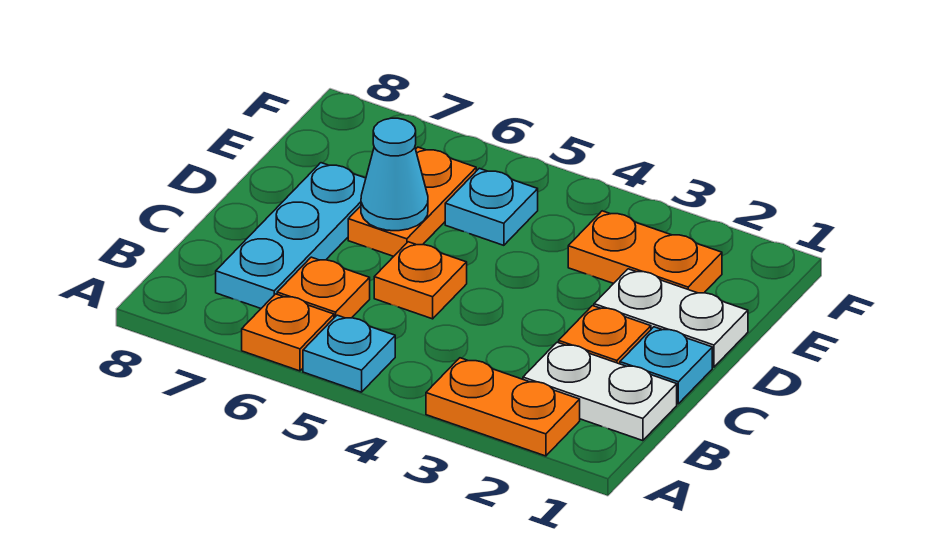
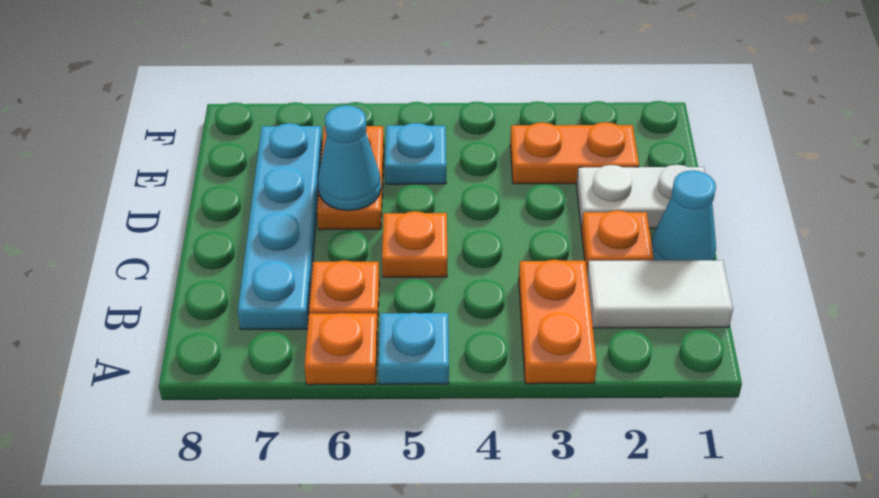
orange plate A2:A3 level 1 -> orange plate A3:B3 level 1
white plate B1:B2 level 1 -> white tile B1:B2 level 1
cyan plate B7:D7 level 1 -> cyan plate B7:E7 level 1
cyan plate C1 level 1 -> cyan cone C1 level 1

